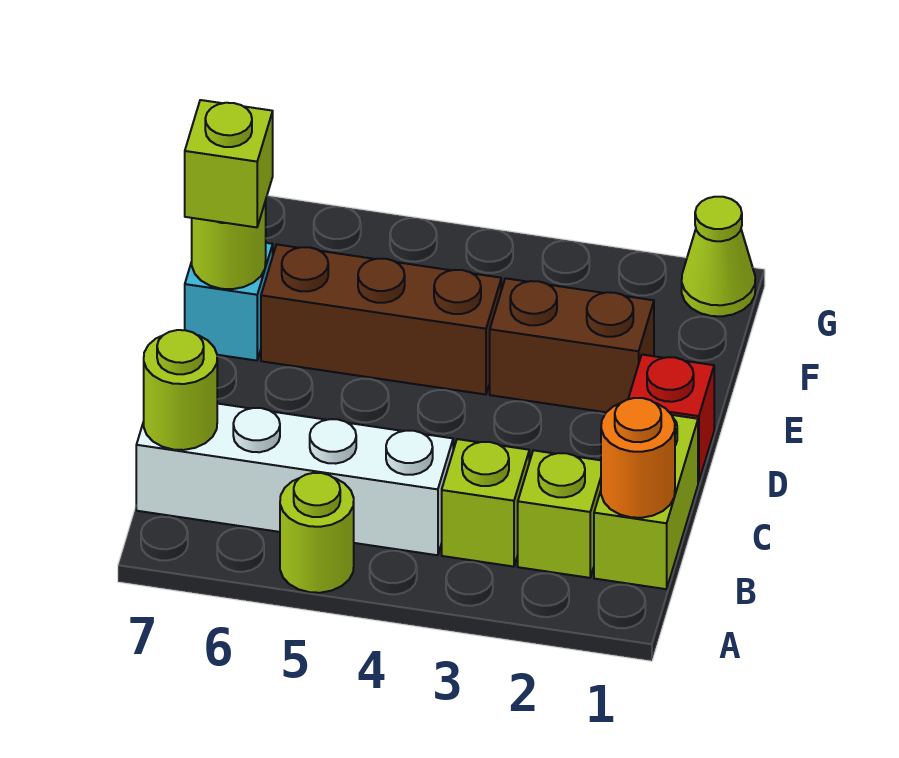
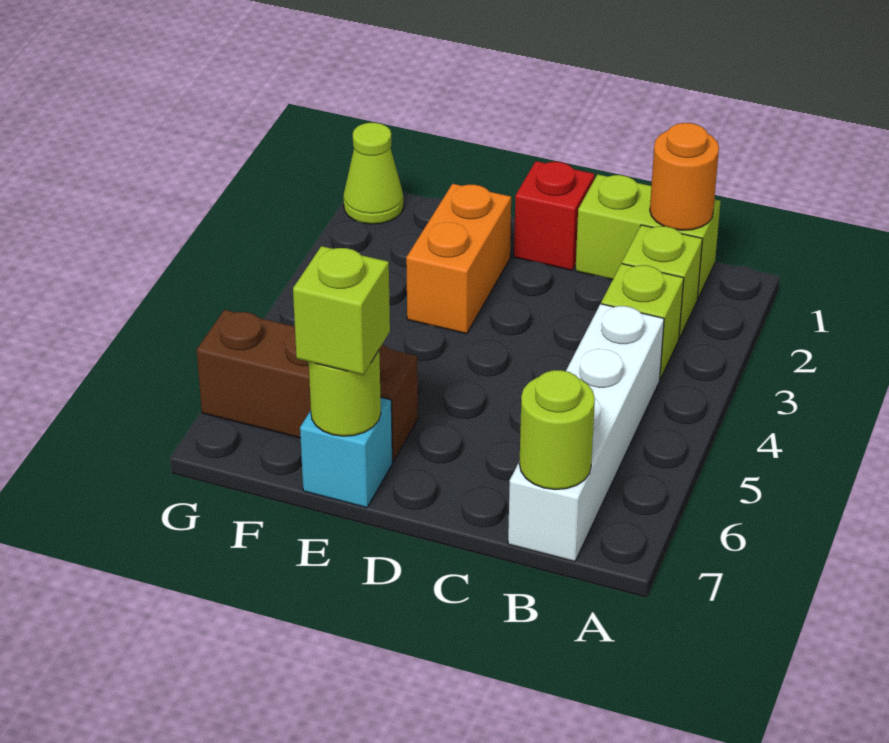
lime round brick A5 level 1 -> none
brown brick E2:E3 level 1 -> orange brick E2:E3 level 1
brown brick E4:E6 level 1 -> brown brick E6:G6 level 1

